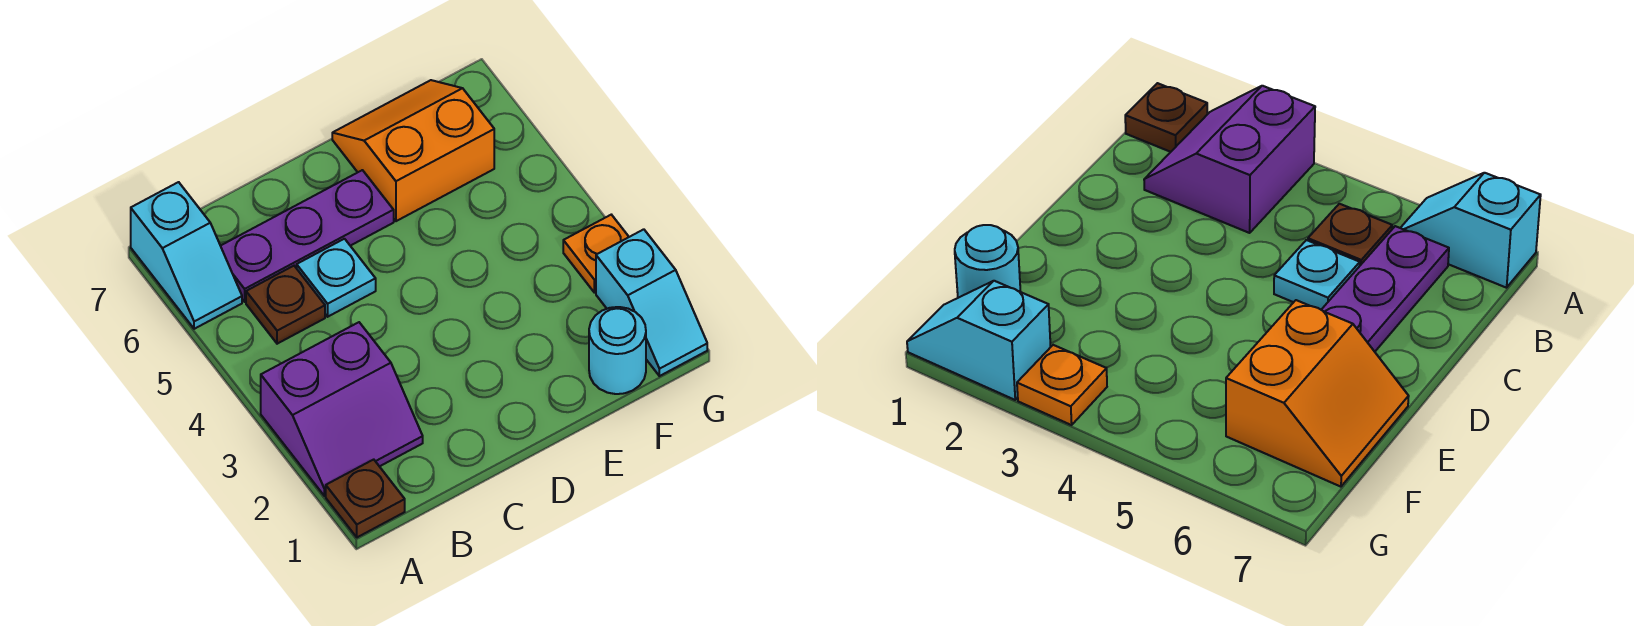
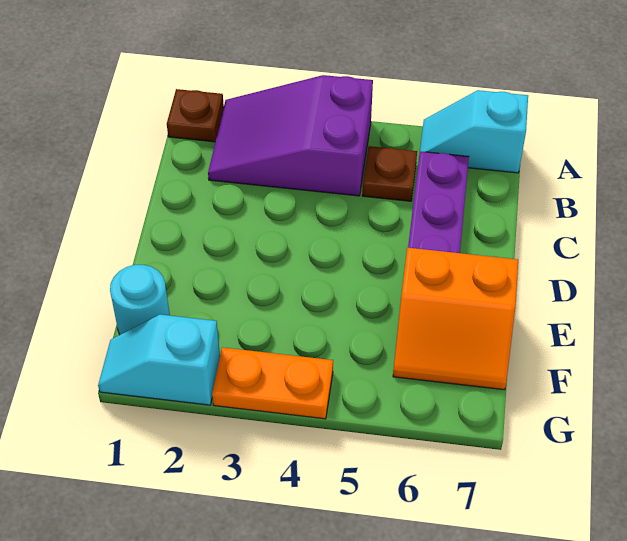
purple slope A2:B3 level 1 top 3 -> purple slope A2:B4 level 1 top 4
cyan plate C5 level 1 -> none
orange slope E6:F7 level 1 top 6 -> orange slope E6:F7 level 1 top E
orange plate G3 level 1 -> orange plate G3:G4 level 1

